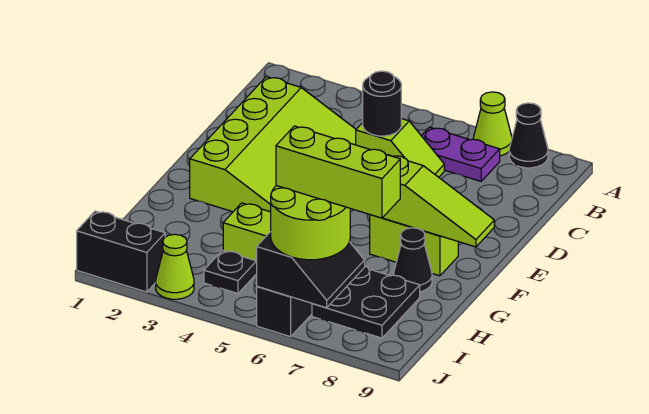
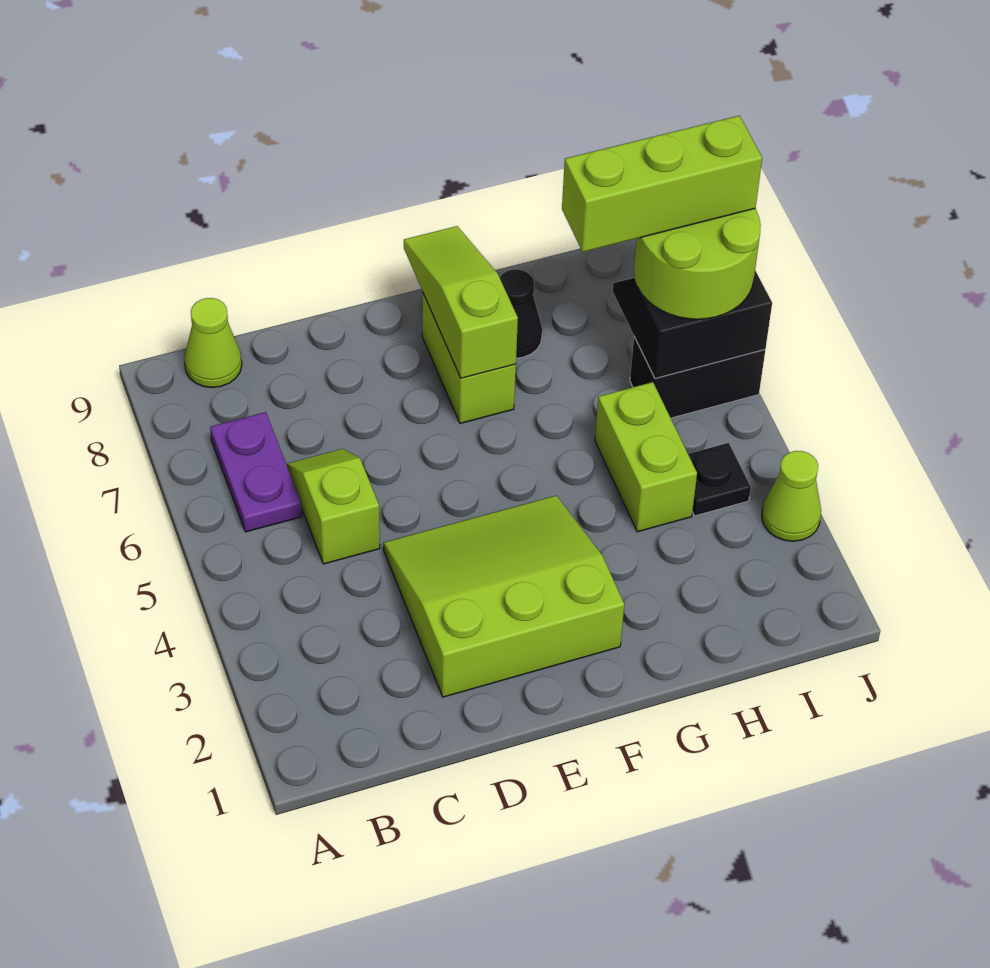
lime cone A7 level 1 -> lime cone B9 level 1
black cone A8 level 1 -> none
lime slope C2:F4 level 1 top 2 -> lime slope D2:F4 level 1 top 2
black round brick C5 level 2 -> none
black plate H7:I8 level 1 -> none
lime brick I6:I8 level 4 -> lime brick H7:J7 level 4
black brick J1:J2 level 1 -> none

